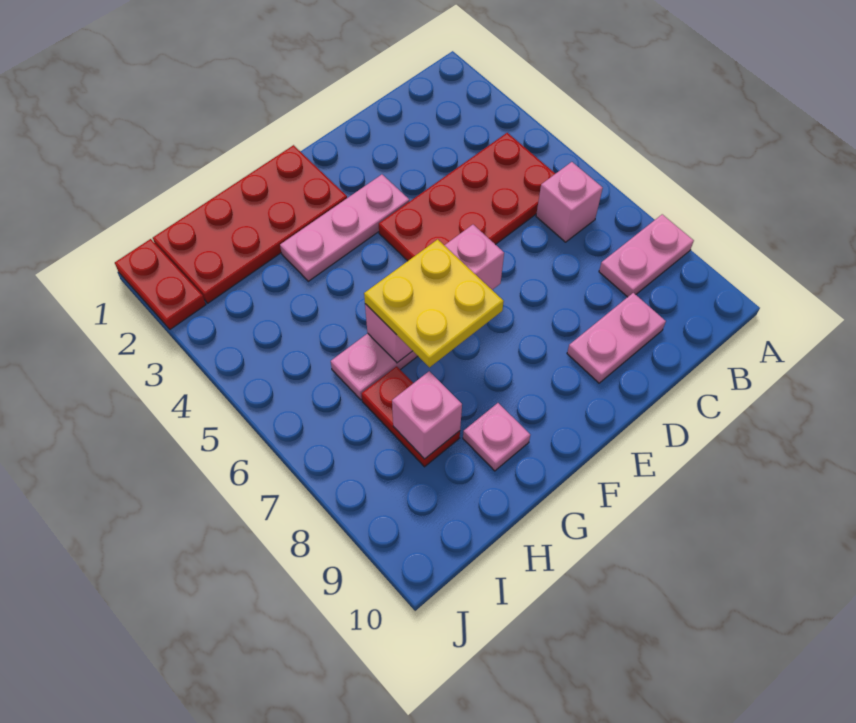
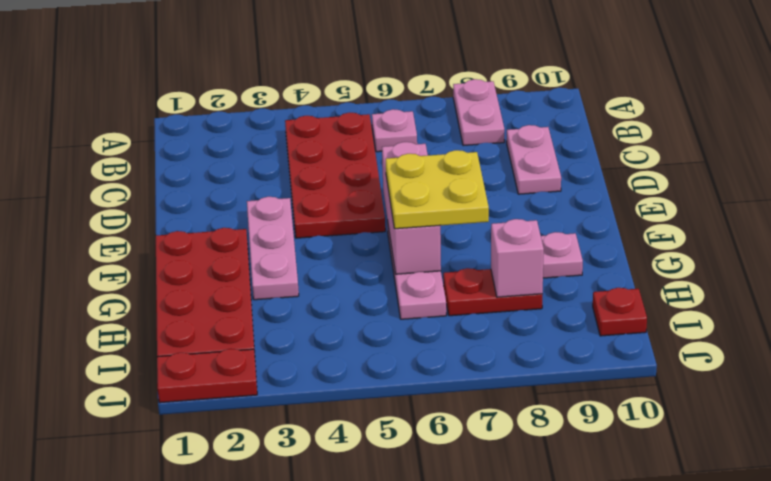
pink brick B6 level 1 -> pink plate B6 level 1
none -> red plate I10 level 1

